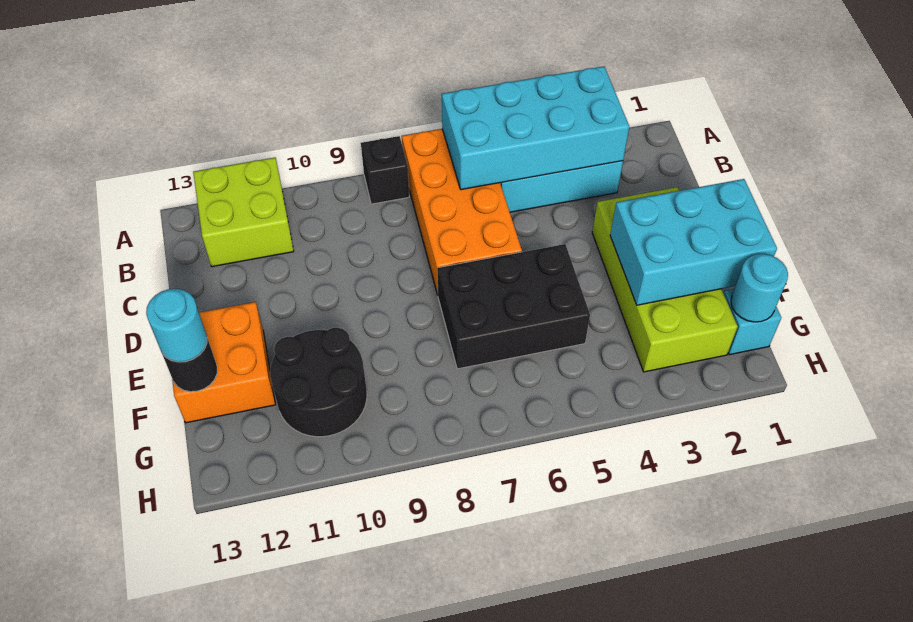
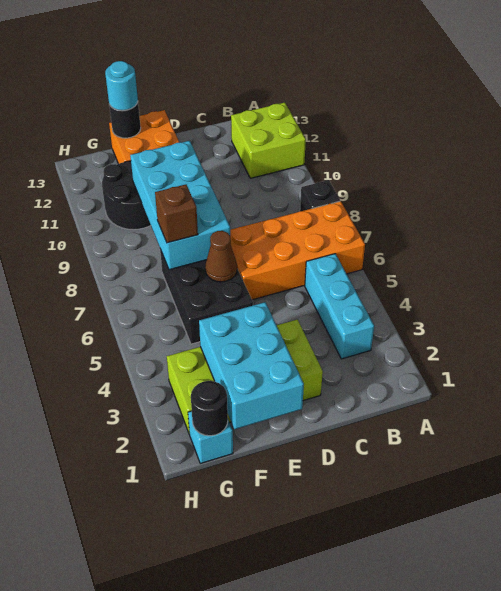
cyan brick A3:B6 level 2 -> cyan brick E7:F10 level 2
none -> brown cone E6 level 2
none -> brown brick F7 level 3
cyan round brick G1 level 2 -> black round brick G1 level 2

